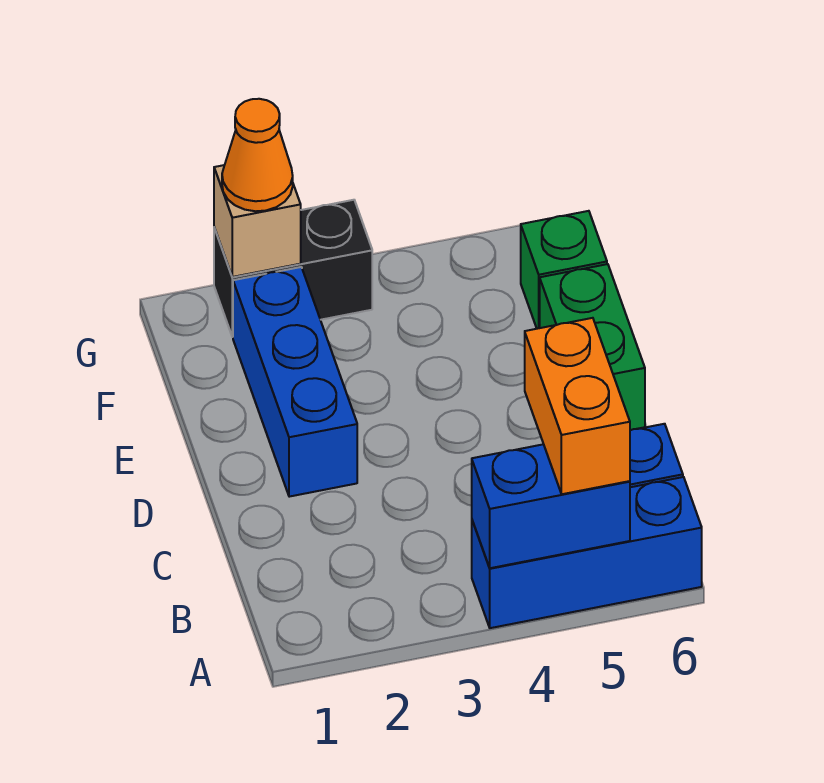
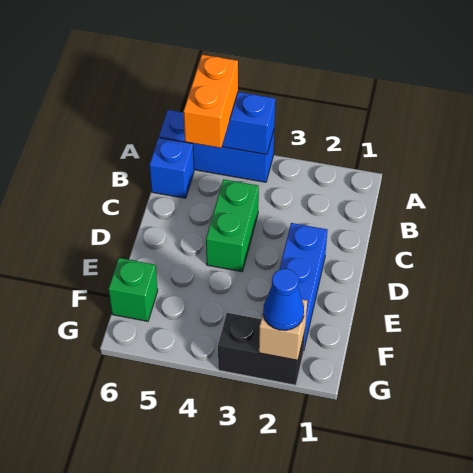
green brick D6:E6 level 1 -> green brick C4:D4 level 1
orange cone G2 level 3 -> blue cone G2 level 3

